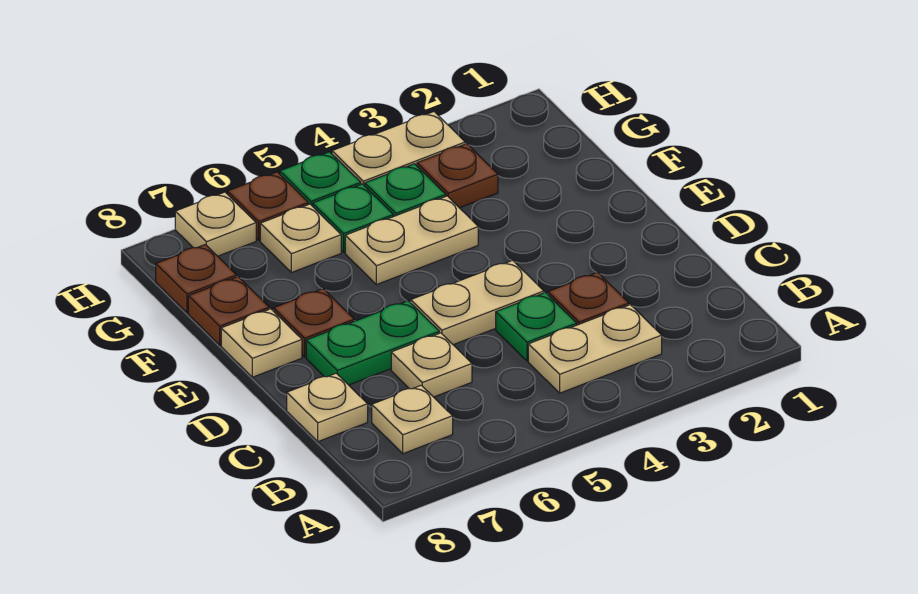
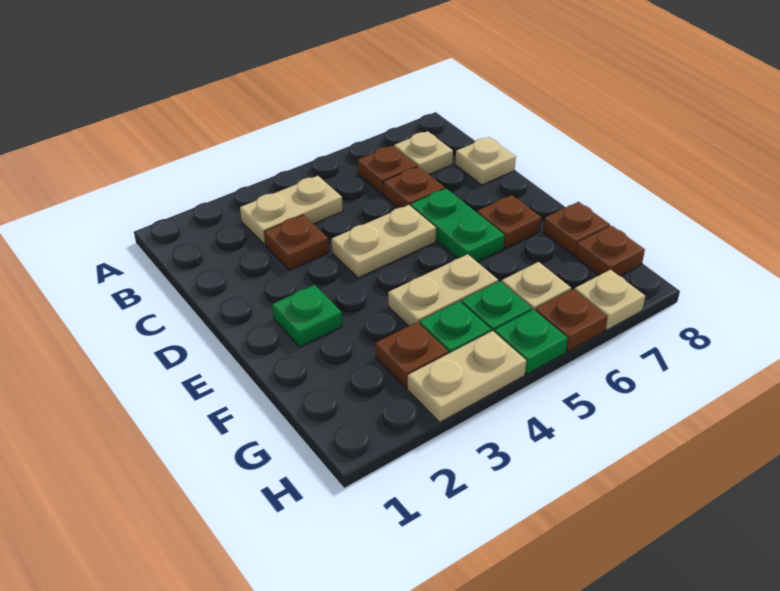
none -> brown plate B6 level 1
green plate C4 level 1 -> green plate E2 level 1
tan plate C6 level 1 -> brown plate C6 level 1
green plate D6:D7 level 1 -> green plate D6:E6 level 1
tan plate E8 level 1 -> none

